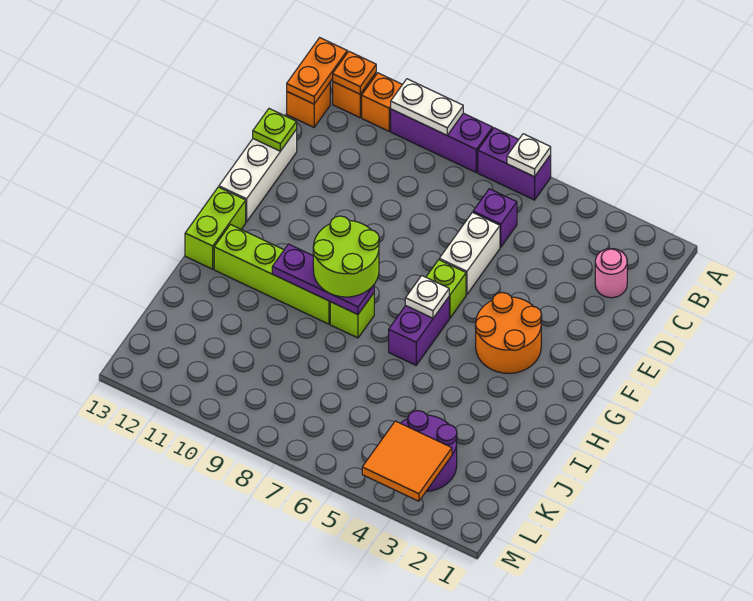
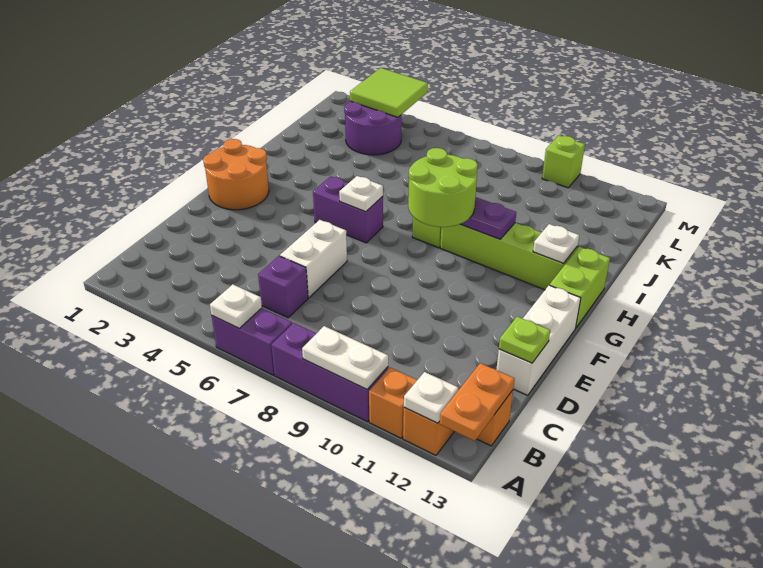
orange plate A12 level 2 -> white plate A12 level 2
pink round brick C2 level 1 -> none
orange round brick F3:G4 level 1 -> orange round brick F1:G2 level 1
lime brick F6 level 1 -> lime brick M10 level 1
purple brick G6:H6 level 1 -> purple brick G5:G6 level 1
none -> white plate H12 level 2
orange tile L3:M4 level 2 -> lime tile L3:M4 level 2

